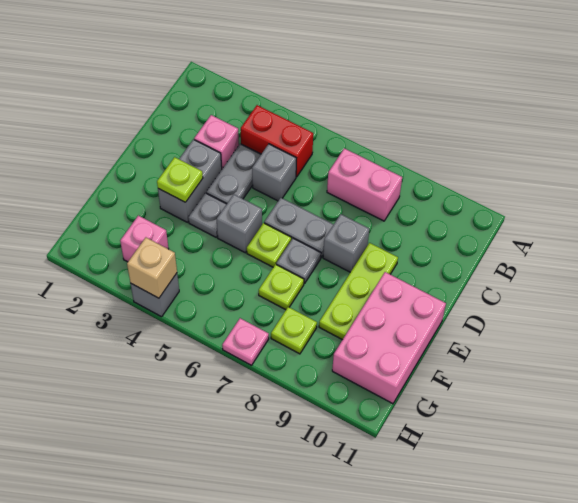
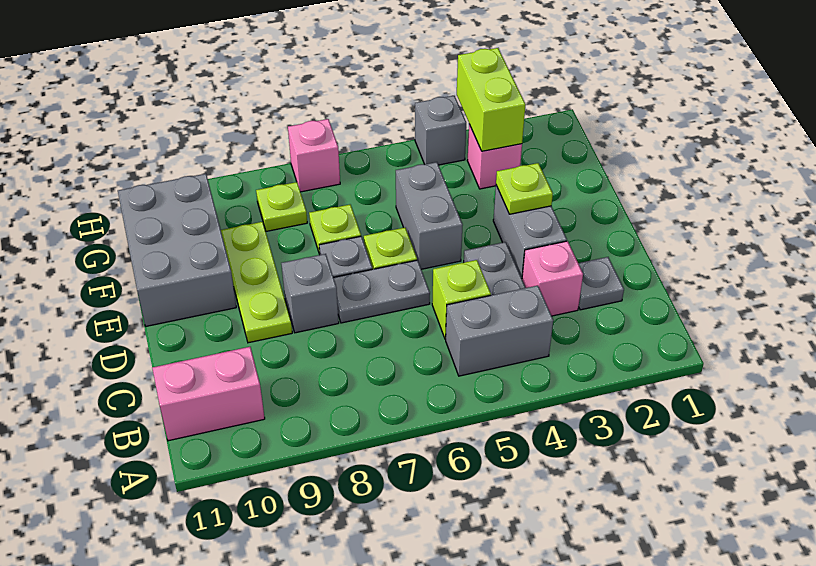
red brick B4:B5 level 1 -> grey brick B4:B5 level 1
pink brick B7:B8 level 1 -> pink brick B10:B11 level 1
grey brick C5 level 1 -> lime brick C5 level 1
grey plate E4 level 1 -> grey plate C2 level 1
grey brick E5 level 1 -> grey brick E5:F5 level 1
pink brick E10:G11 level 1 -> grey brick E10:G11 level 1
none -> lime brick G3:H3 level 2
tan brick H4 level 2 -> none
pink plate H7 level 1 -> pink brick H7 level 1

